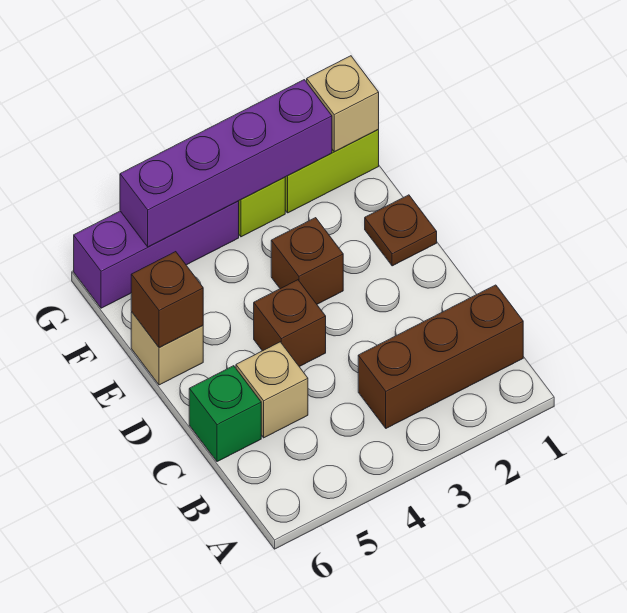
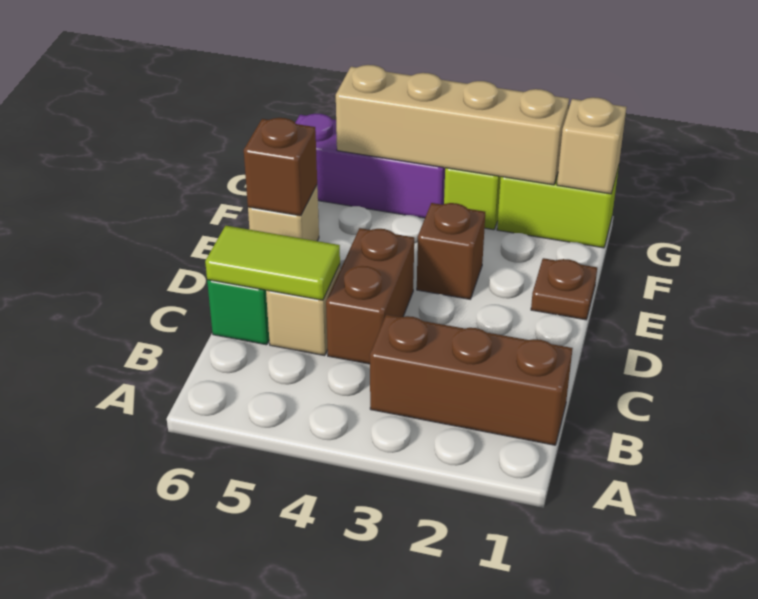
none -> lime tile C5:C6 level 2
brown brick D4 level 1 -> brown brick C4:D4 level 1
purple brick G2:G5 level 2 -> tan brick G2:G5 level 2

